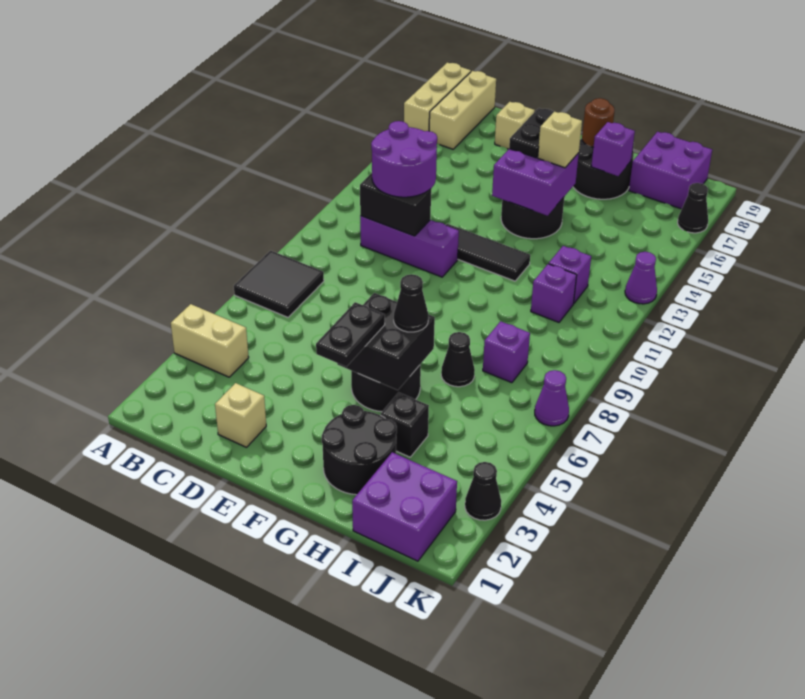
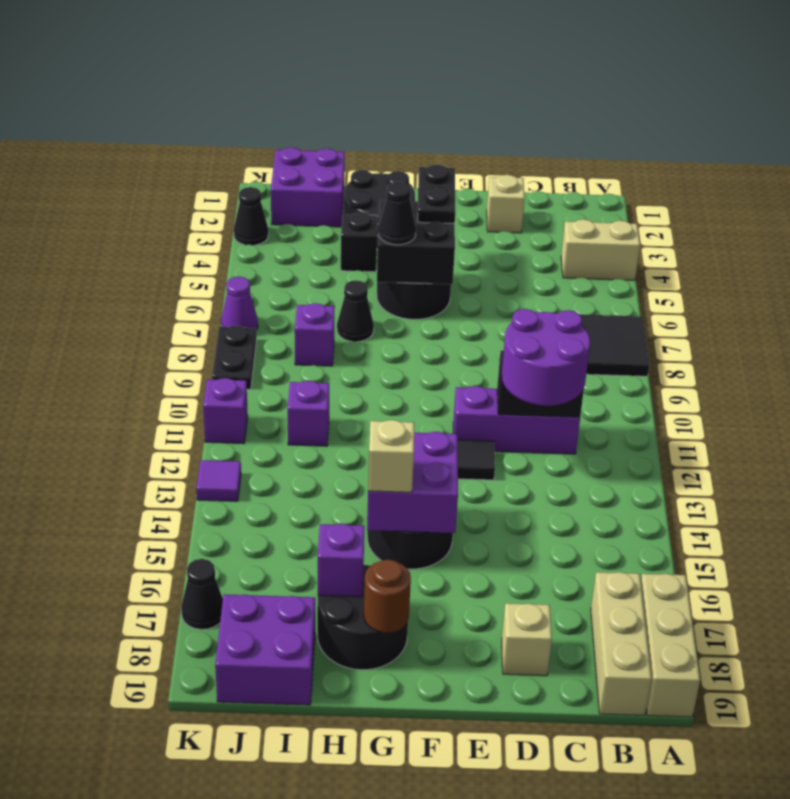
black plate F15:F16 level 3 -> black plate K8:K9 level 1
purple brick I12 level 1 -> purple brick K11 level 1
purple cone K13 level 1 -> purple tile K13 level 1

